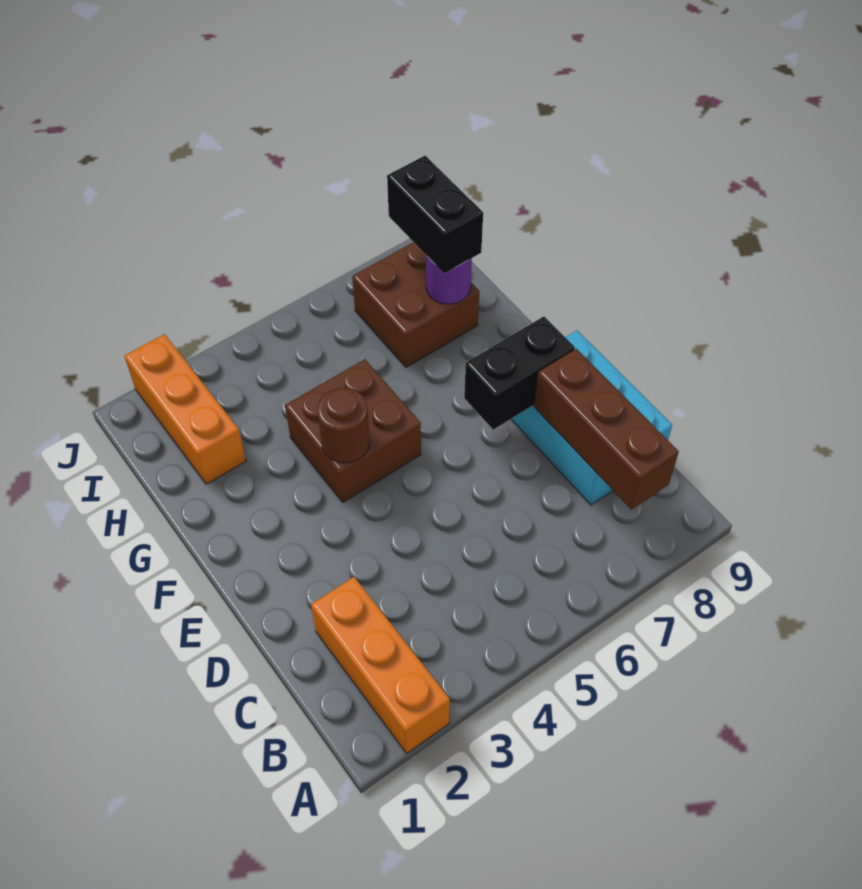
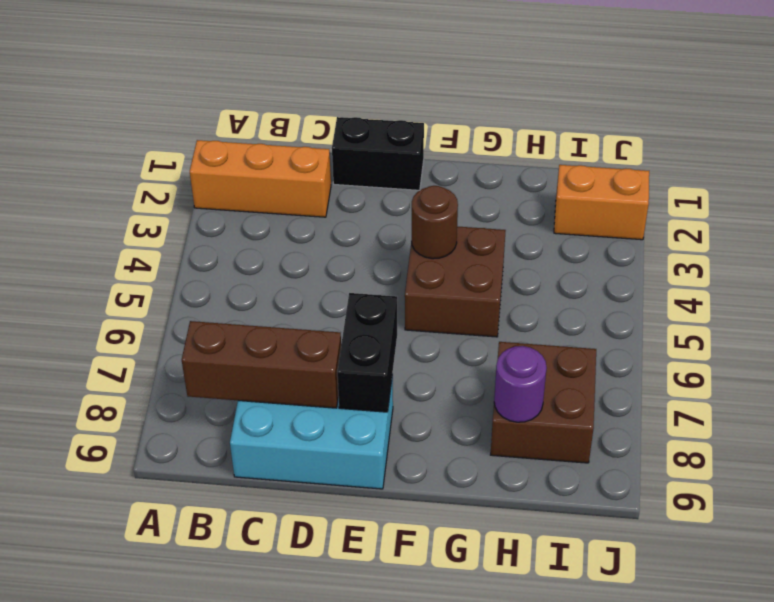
orange brick H2:J2 level 1 -> orange brick I2:J2 level 1
black brick H8:I8 level 3 -> black brick D1:E1 level 1

